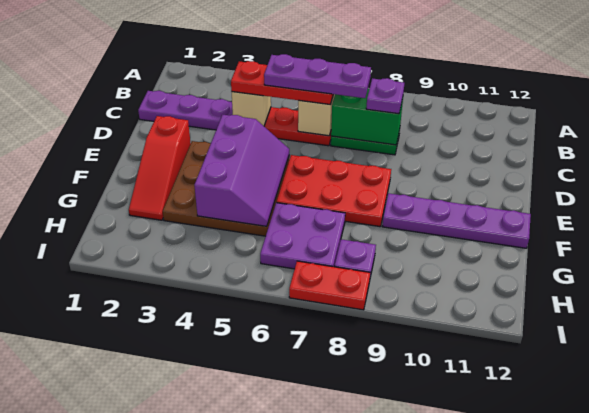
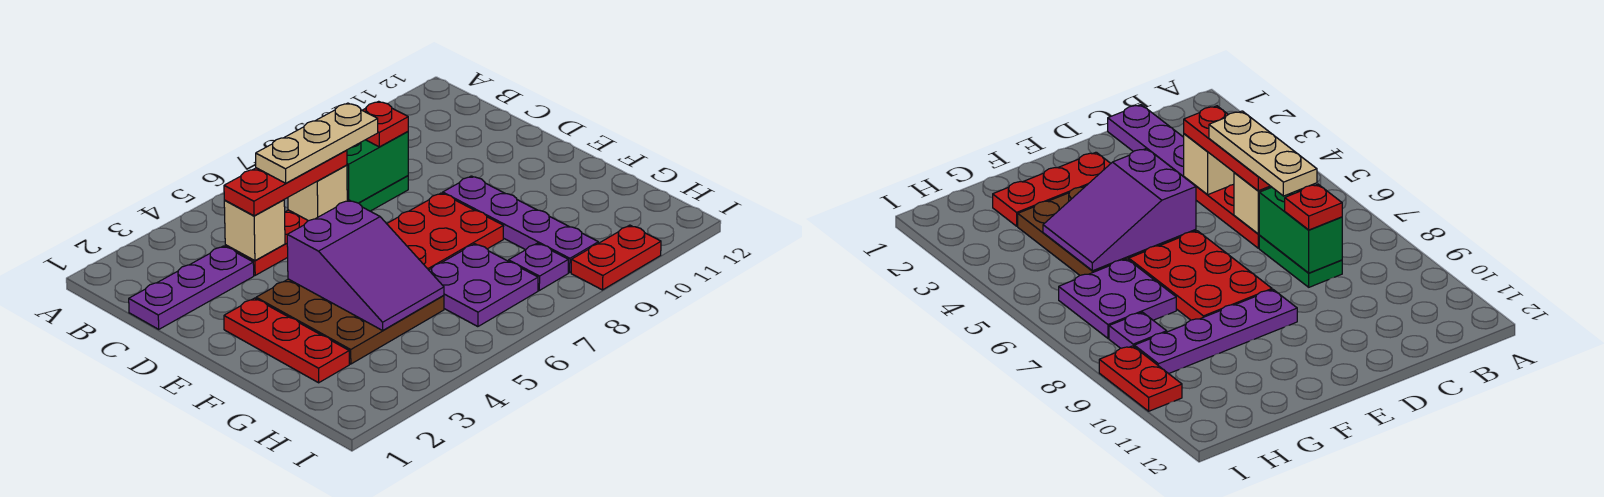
purple plate C5:C7 level 4 -> tan plate C5:C7 level 4
purple plate C8 level 3 -> red plate C8 level 3
red slope E2:G2 level 1 top E -> red plate E2:G2 level 1
purple slope E4:G5 level 2 top 4 -> purple slope E4:G5 level 2 top E
purple plate F9:F12 level 1 -> purple plate E9:H9 level 1
red plate I7:I8 level 1 -> red plate I9:I10 level 1

